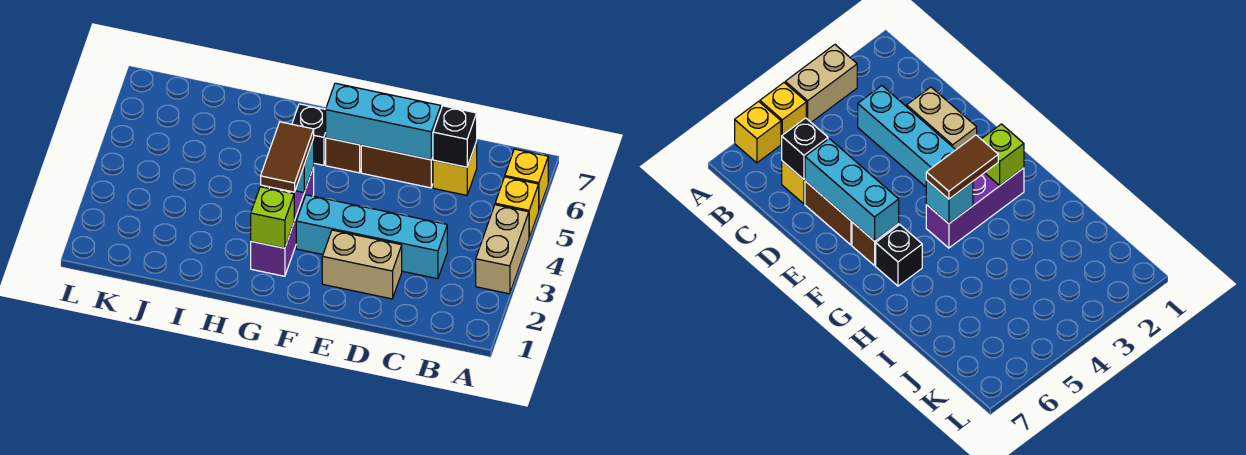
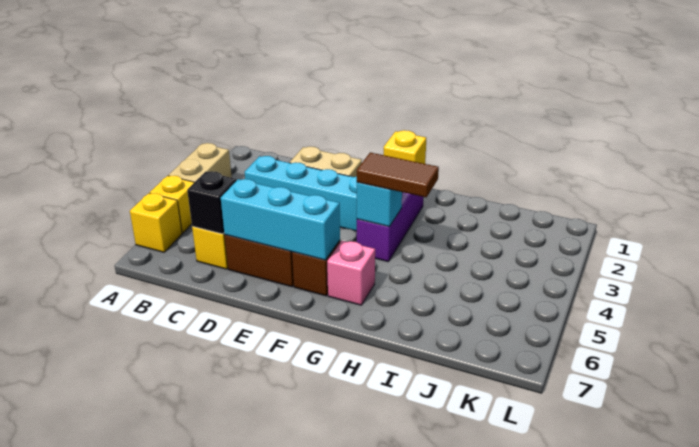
lime brick G2 level 2 -> yellow brick G2 level 2
brown tile G3:G4 level 3 -> brown tile G4:H4 level 3
black brick G6 level 1 -> pink brick G6 level 1

